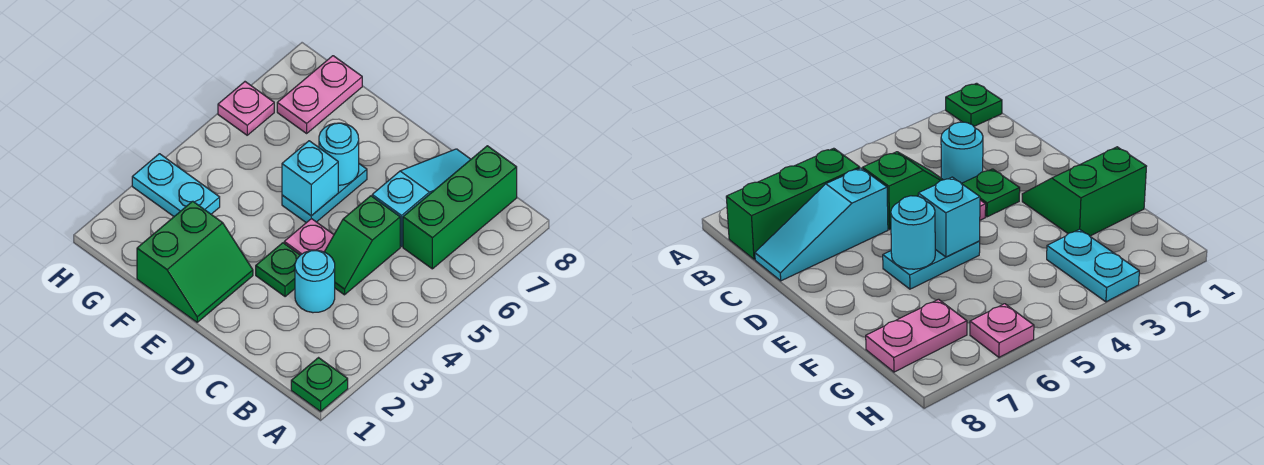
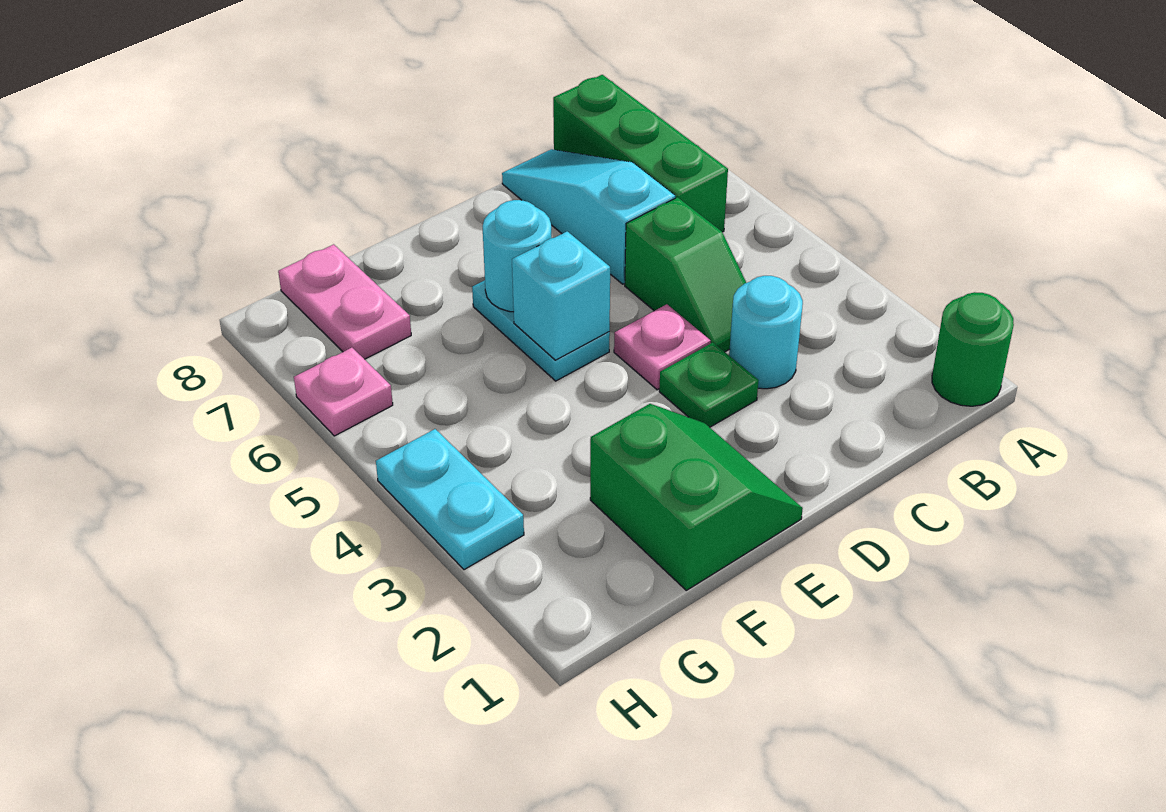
green plate A1 level 1 -> green round brick A1 level 1
cyan plate G3:H3 level 1 -> cyan plate H3:H4 level 1

